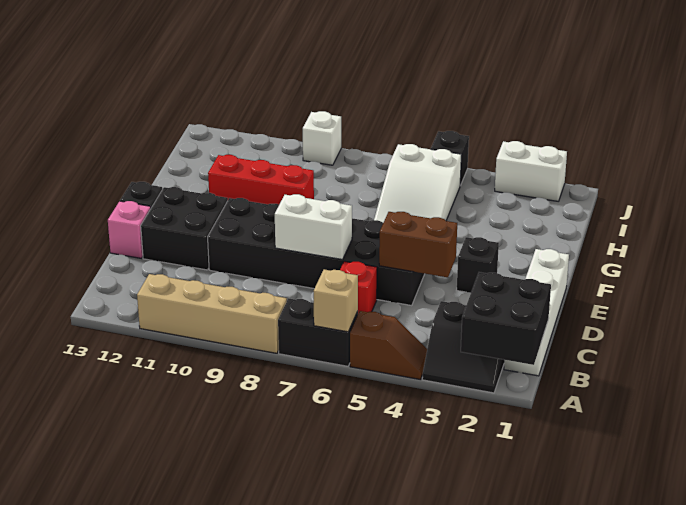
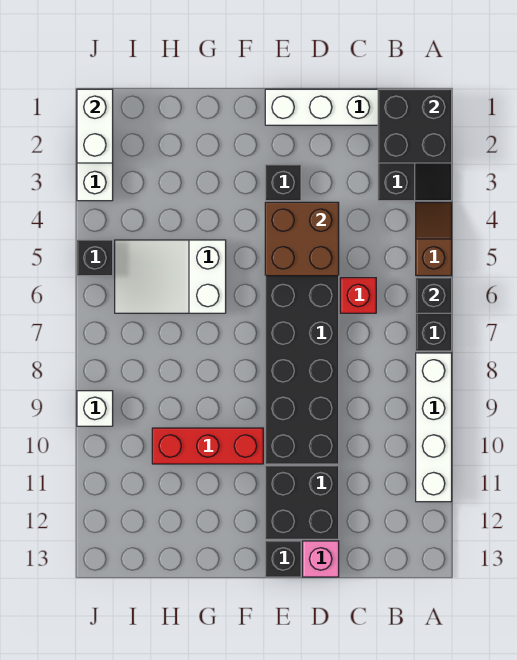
tan brick A6 level 2 -> black brick A6 level 2
tan brick A8:A11 level 1 -> white brick A8:A11 level 1
brown brick D4:D5 level 2 -> brown brick D4:E5 level 2
white brick D7:D8 level 2 -> white brick J1:J2 level 2
white slope G5:I6 level 1 top I -> white slope G5:I6 level 1 top G
red brick G9:G11 level 1 -> red brick F10:H10 level 1

